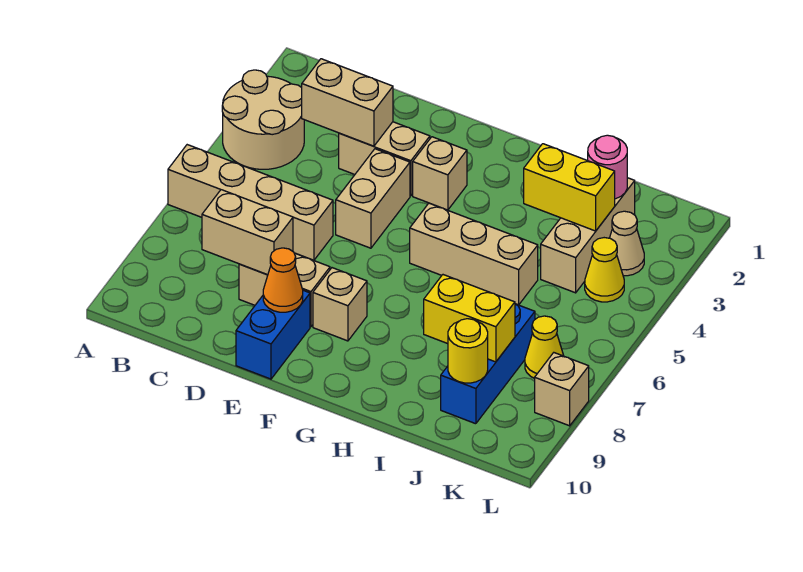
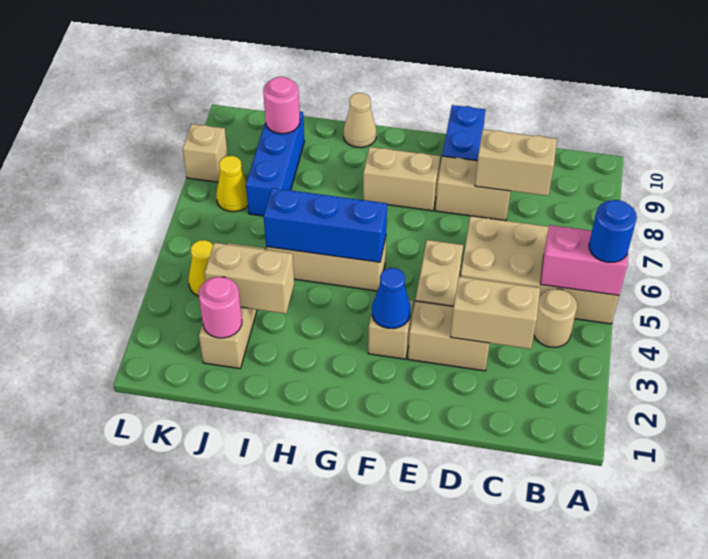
tan round brick A3:B4 level 1 -> tan round brick B4 level 1
none -> pink brick A5:B5 level 2
none -> blue round brick A5 level 3
tan brick A6:D6 level 1 -> tan brick A5:D6 level 1
orange cone E9 level 2 -> none
none -> blue cone F3 level 2
tan brick F8 level 1 -> tan brick F8:G8 level 1
none -> blue brick G5:I5 level 2
yellow brick I3:J3 level 2 -> tan brick I3:J3 level 2
yellow brick I8:J8 level 2 -> none
yellow round brick J9 level 2 -> pink round brick J9 level 2
tan cone K3 level 1 -> tan cone H10 level 1

